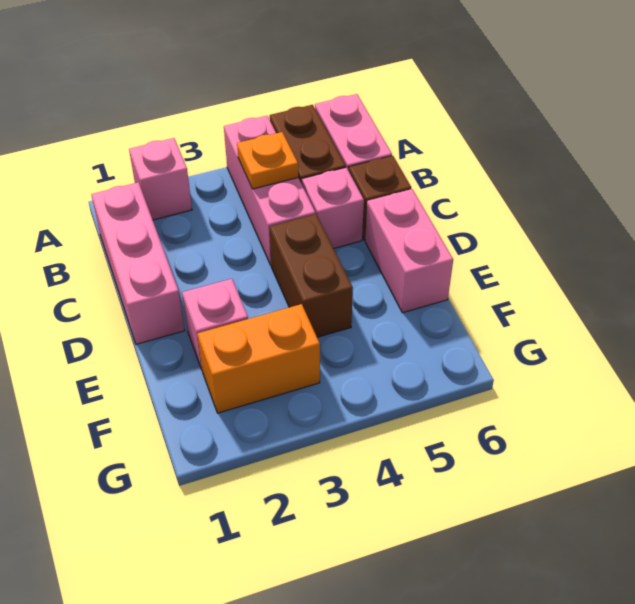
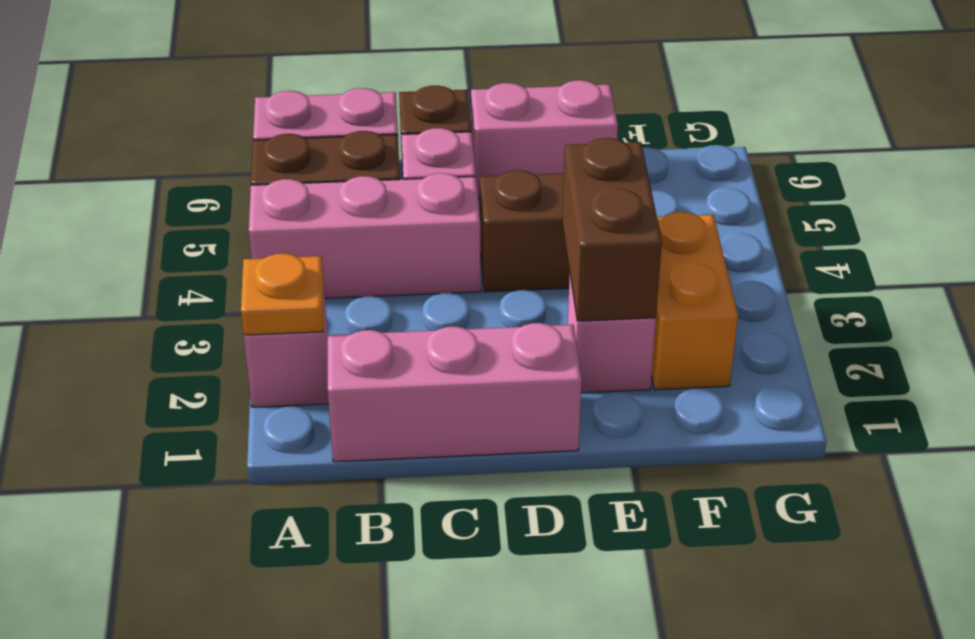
orange plate B4 level 2 -> orange plate A2 level 2
none -> brown brick E2:E3 level 2

